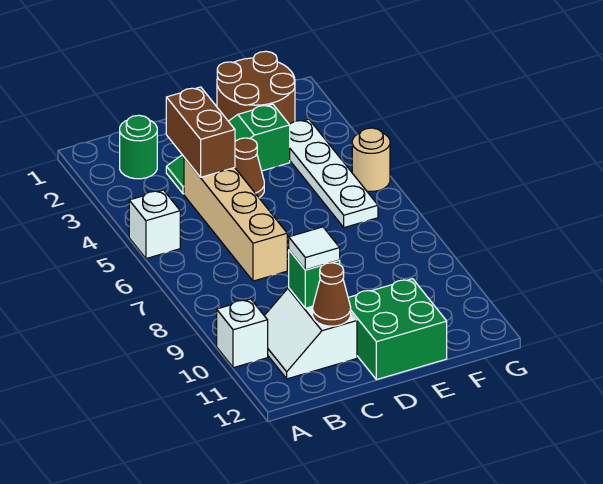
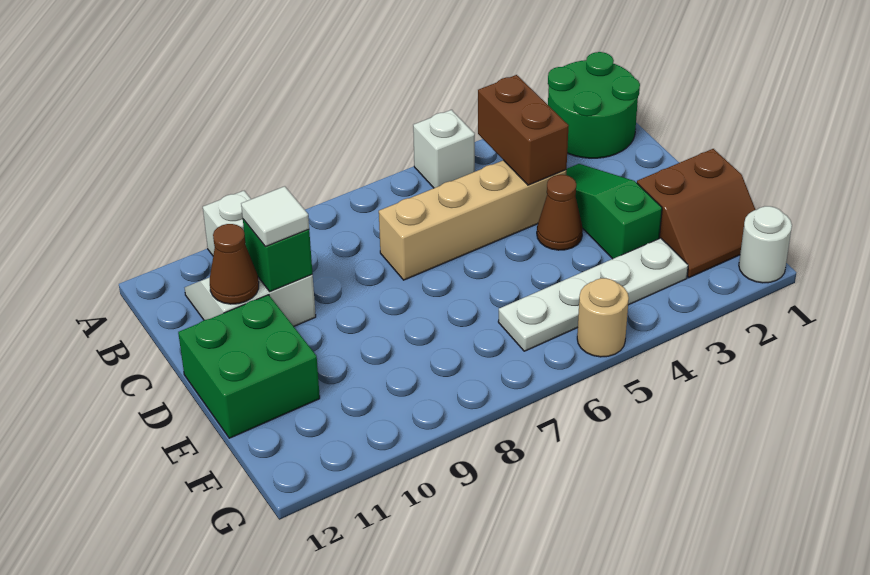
green round brick B2 level 1 -> green round brick A1:B2 level 1
brown brick C3:C4 level 2 -> brown brick B4:C4 level 2
brown round brick E1:F2 level 1 -> brown slope E1:F2 level 1 top E
none -> white round brick G1 level 1

